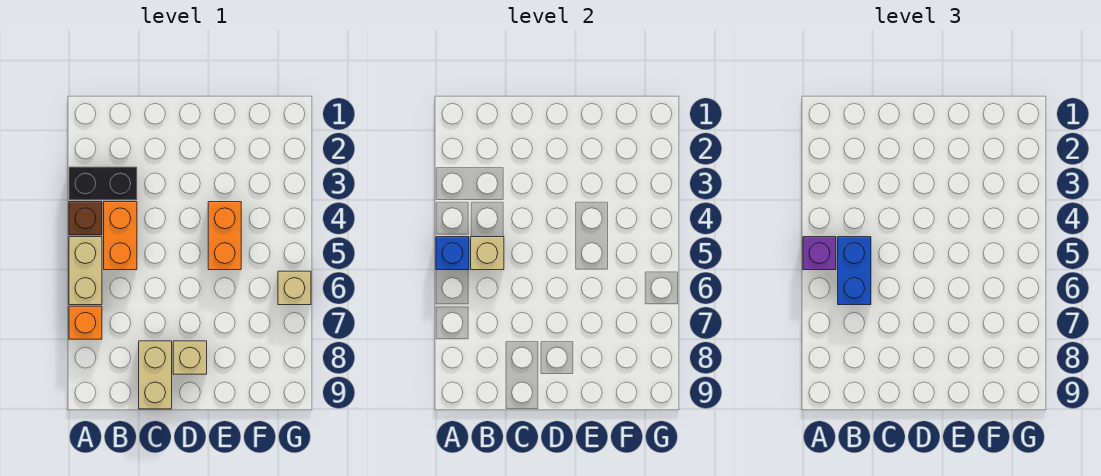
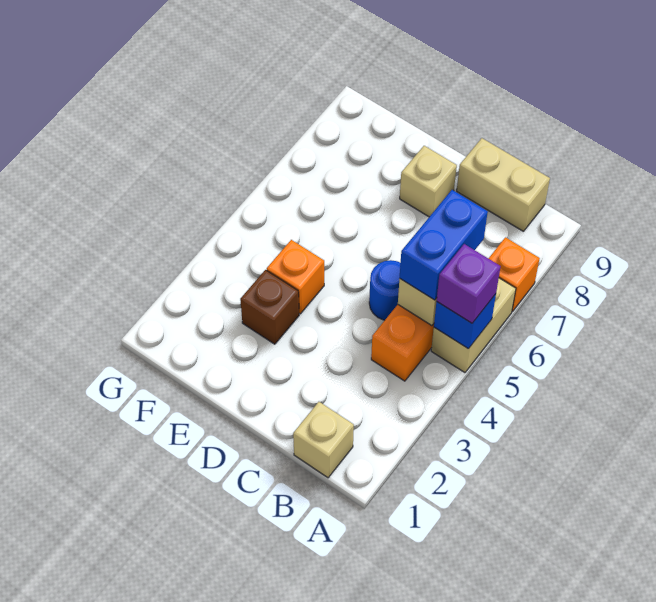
black brick A3:B3 level 1 -> none
brown brick A4 level 1 -> brown brick E3 level 1
none -> blue round brick C5 level 1
tan brick C8:C9 level 1 -> tan brick B9:C9 level 1
orange brick E4:E5 level 1 -> orange brick E4 level 1
tan brick G6 level 1 -> tan brick B1 level 1

